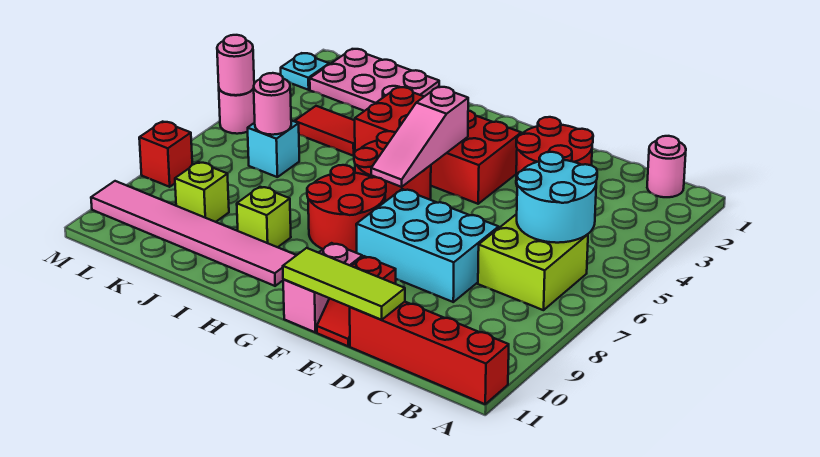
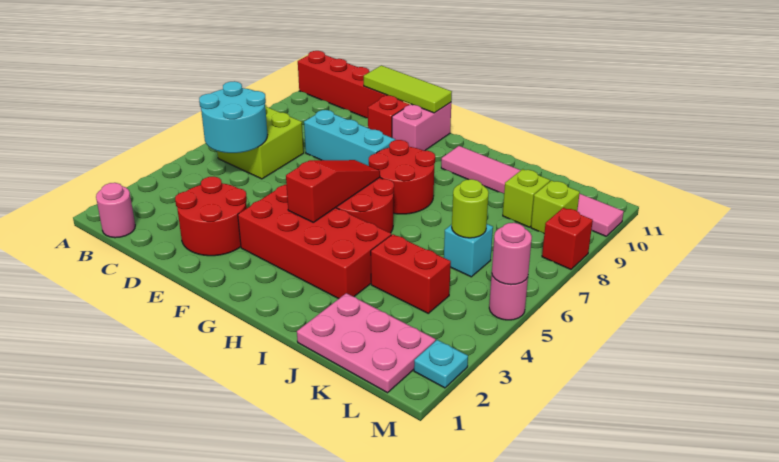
cyan brick D7:F8 level 1 -> cyan brick D8:F8 level 1
pink slope G4:G6 level 2 top 4 -> red slope G4:G6 level 2 top 4
lime brick I9 level 1 -> lime brick L9 level 1
red tile J4:K4 level 1 -> red brick J4:K4 level 1
pink round brick K6 level 2 -> lime round brick K6 level 2

